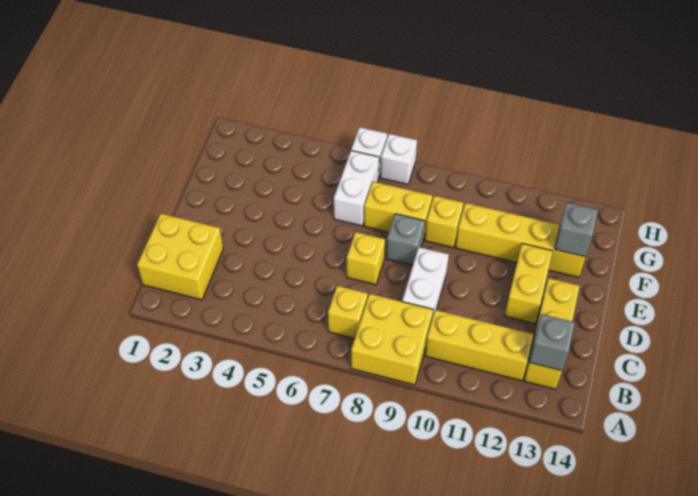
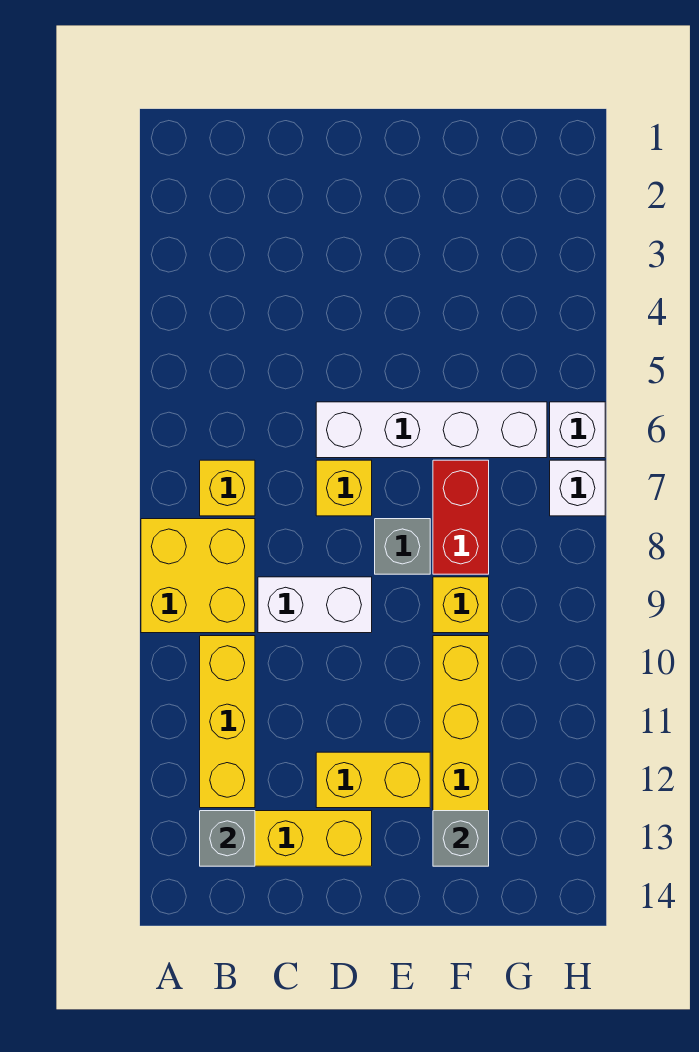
yellow brick B1:C2 level 1 -> none
white brick F6:G6 level 1 -> white brick D6:G6 level 1
yellow brick F7:F8 level 1 -> red brick F7:F8 level 1

